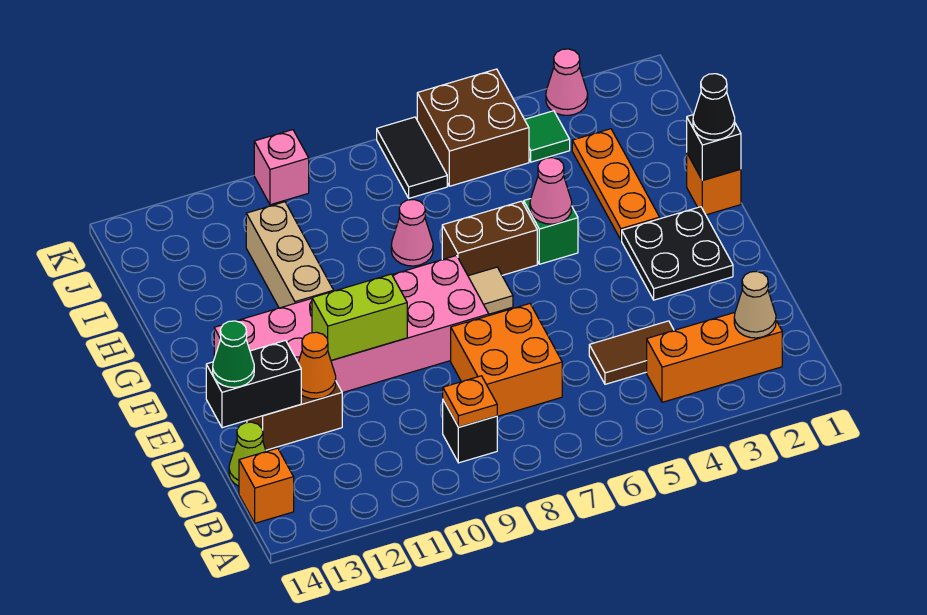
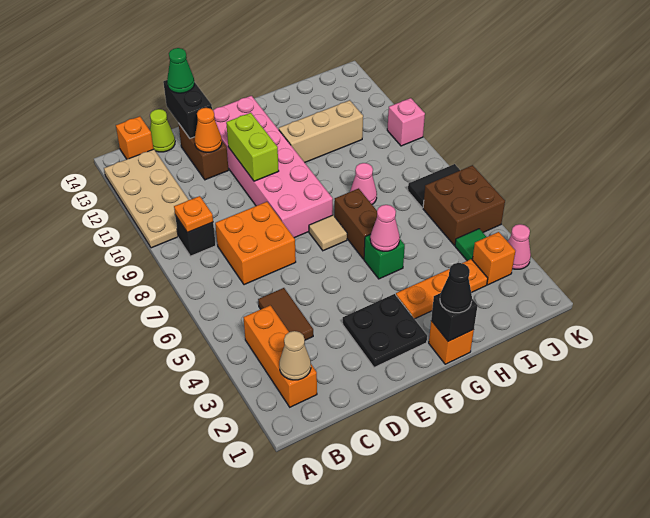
none -> tan plate A10:B13 level 1
none -> orange brick J3 level 1

